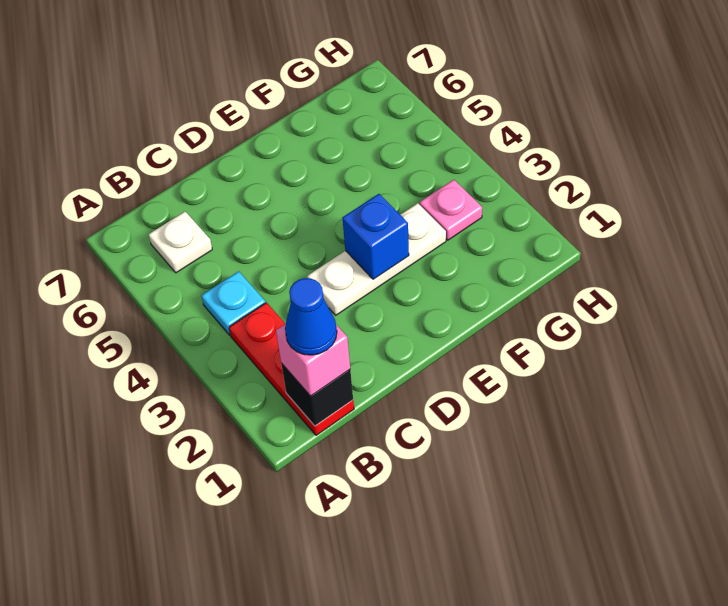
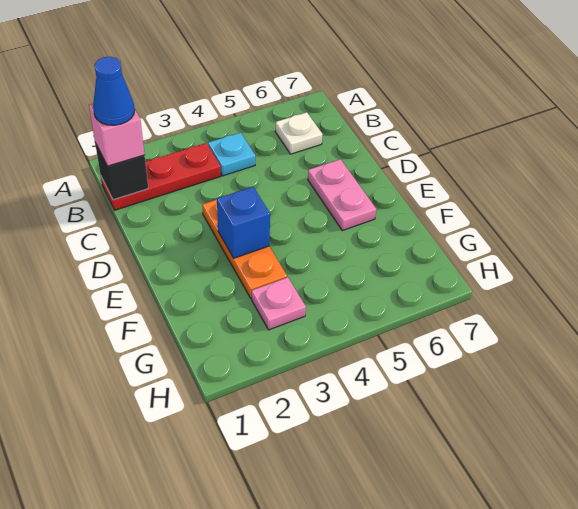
white plate D3:F3 level 1 -> orange plate D3:F3 level 1
none -> pink plate D6:E6 level 1

